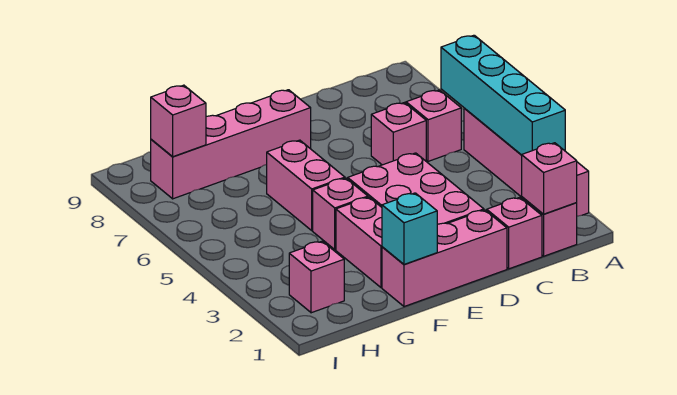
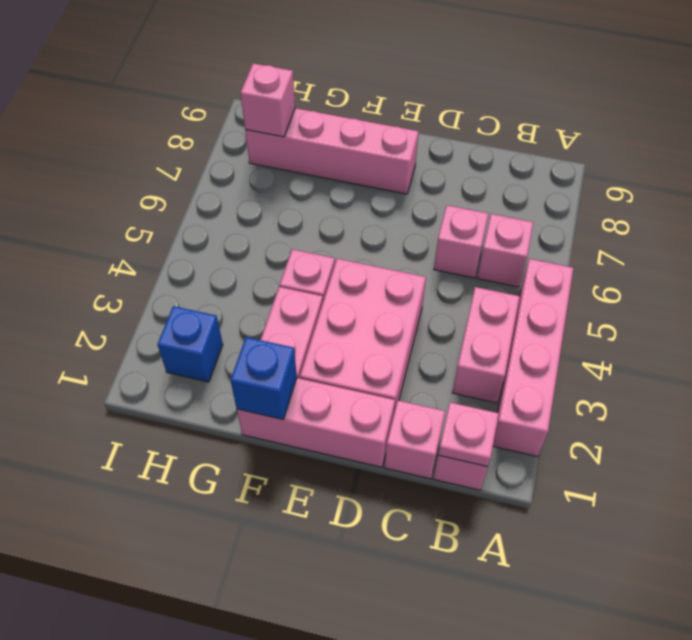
cyan brick A3:A6 level 2 -> none
pink brick B1 level 2 -> pink plate B1 level 2
cyan brick F1 level 2 -> blue brick F1 level 2
pink brick F5:F6 level 1 -> pink brick B3:B4 level 1
pink brick H2 level 1 -> blue brick H2 level 1

